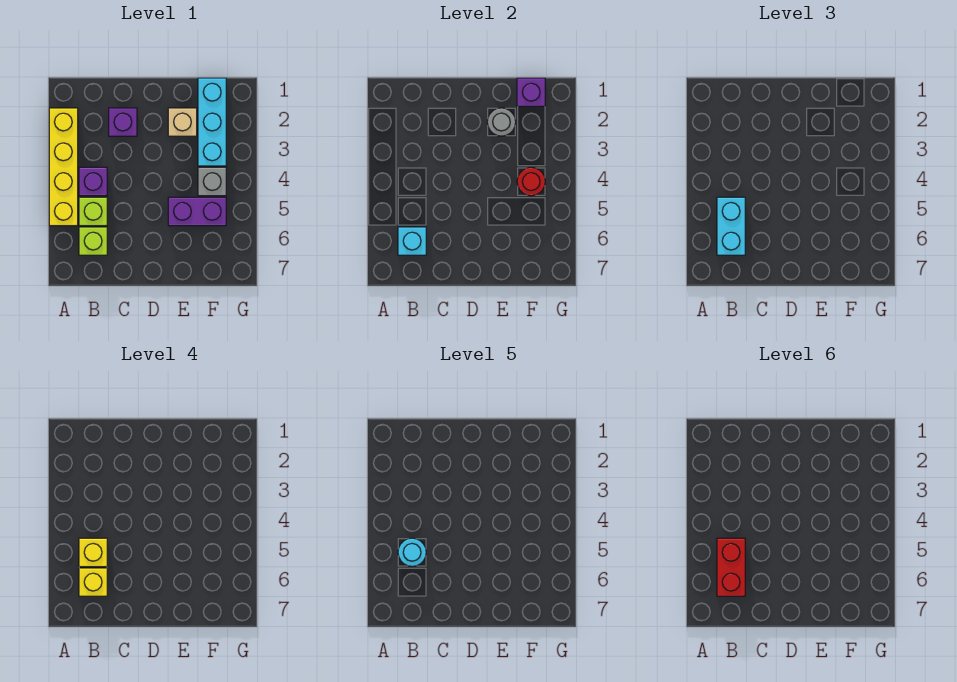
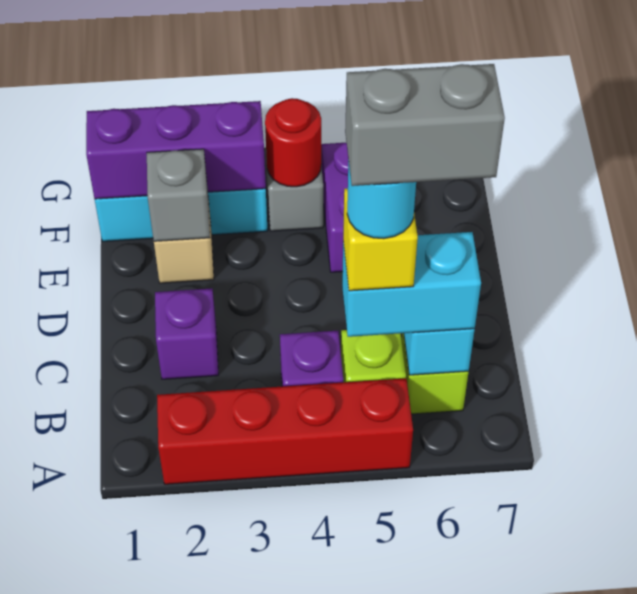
yellow brick A2:A5 level 1 -> red brick A2:A5 level 1
red brick B5:B6 level 6 -> grey brick B5:B6 level 6
yellow brick B6 level 4 -> none
grey round brick E2 level 2 -> grey brick E2 level 2
purple brick F1 level 2 -> purple brick F1:F3 level 2

